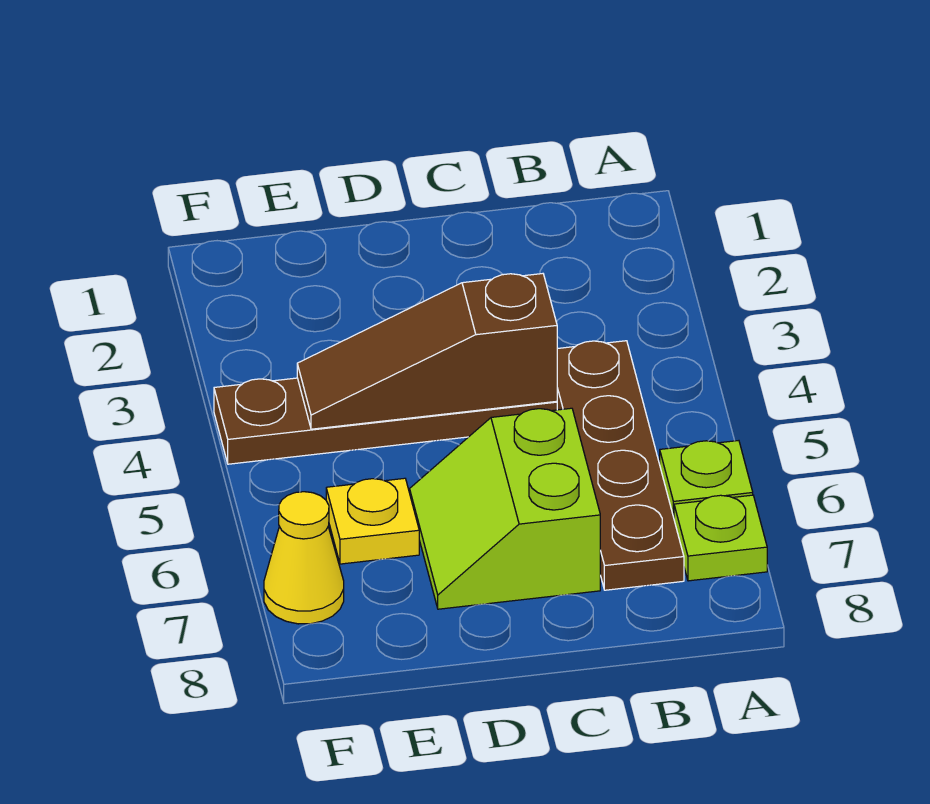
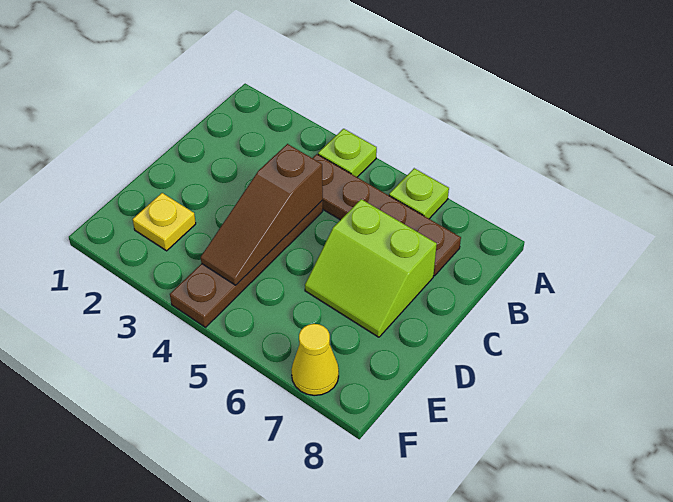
lime plate A7 level 1 -> lime plate A4 level 1
yellow plate E6 level 1 -> yellow plate E2 level 1

